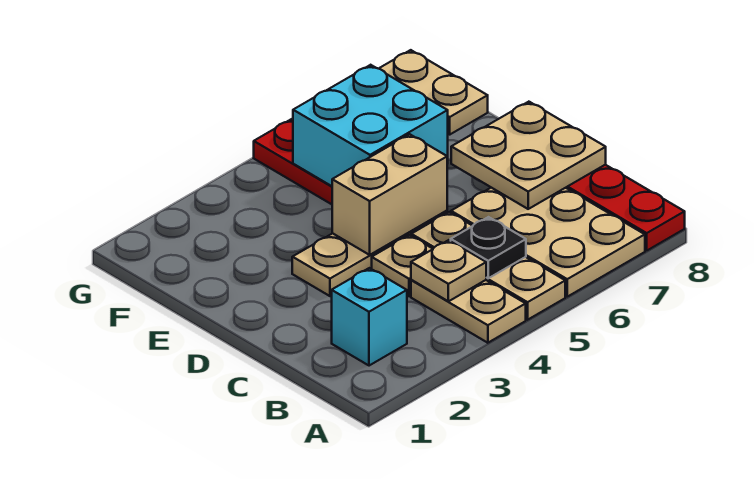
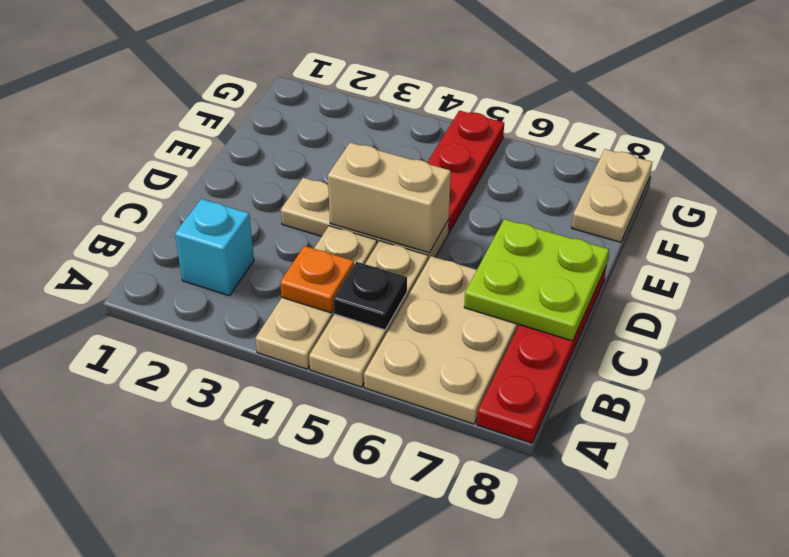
tan plate B4 level 2 -> orange plate B4 level 2
tan plate C7:D8 level 2 -> lime plate C7:D8 level 2
cyan brick E5:F6 level 2 -> none

